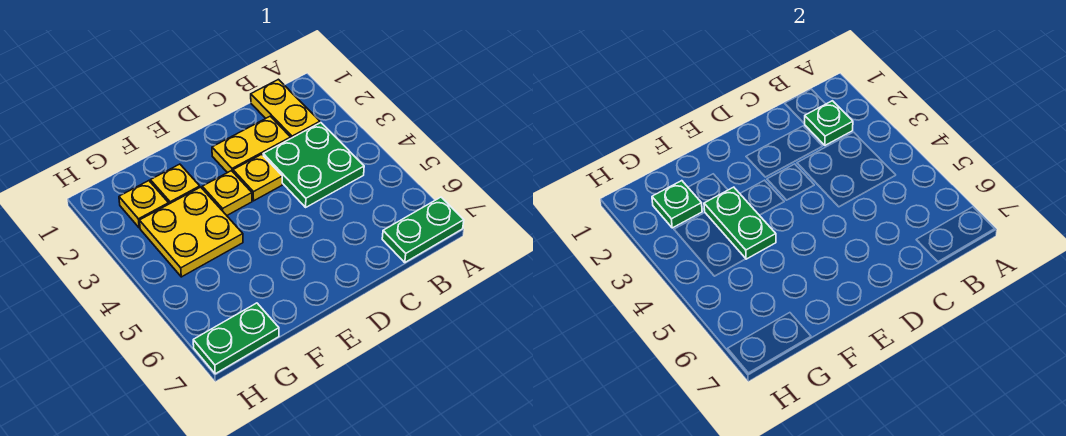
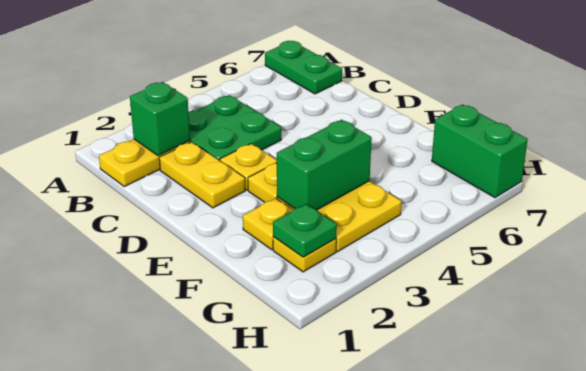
green plate B2 level 2 -> green brick B2 level 2
green plate F3:F4 level 2 -> green brick F3:F4 level 2
green plate G7:H7 level 1 -> green brick G7:H7 level 1

